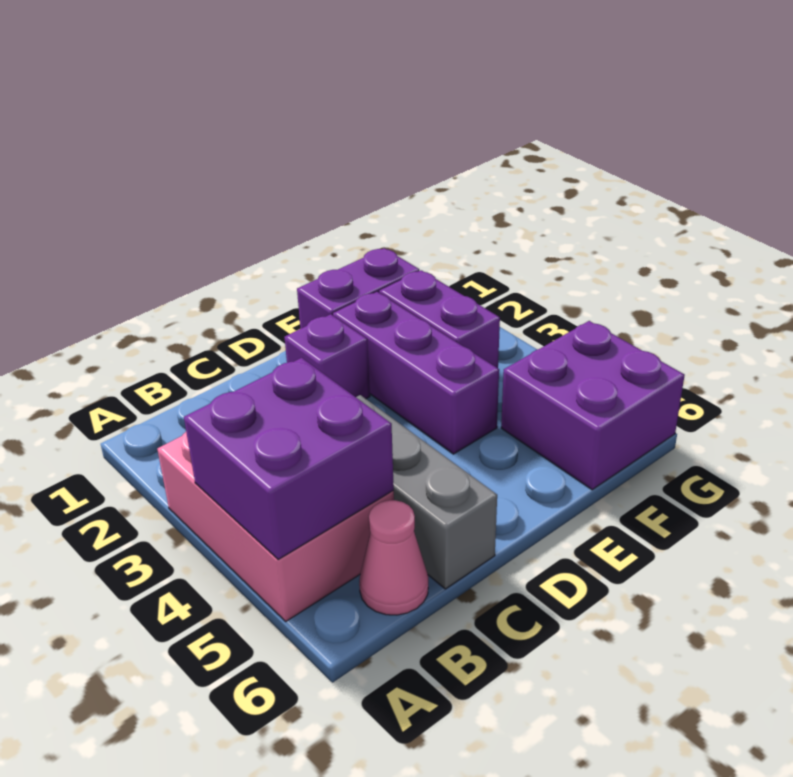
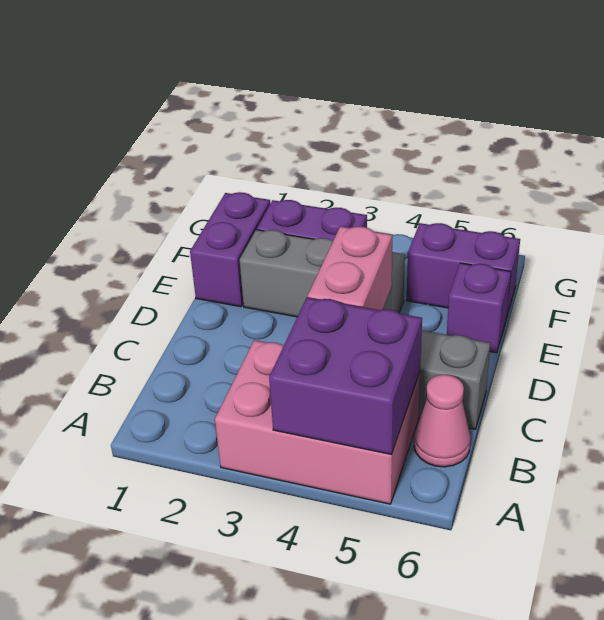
none -> pink brick C4:D4 level 2
purple brick D2 level 1 -> purple brick E6 level 1
purple brick E2:E4 level 1 -> grey brick E2:E4 level 1
purple brick F5:G6 level 1 -> purple brick F5:F6 level 1

